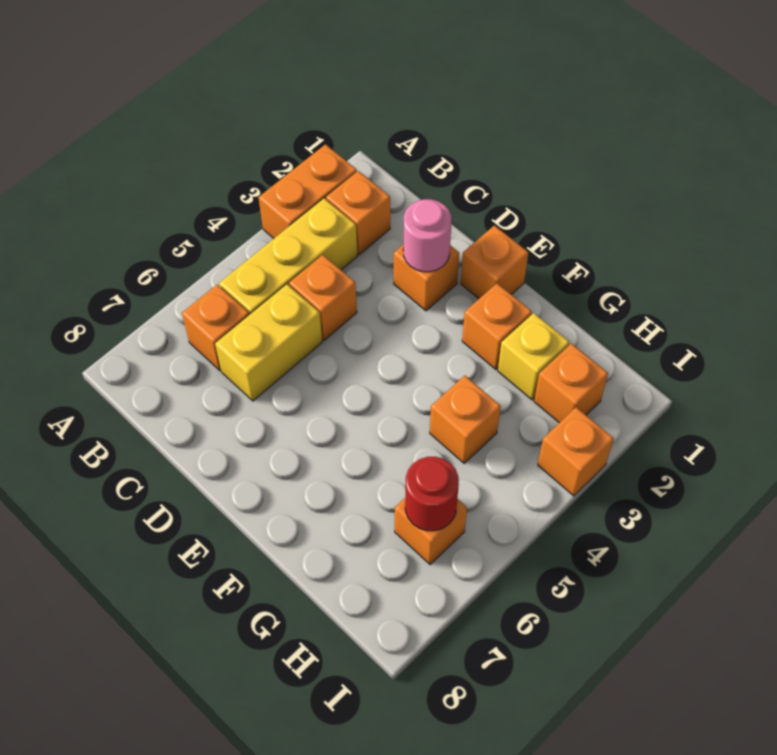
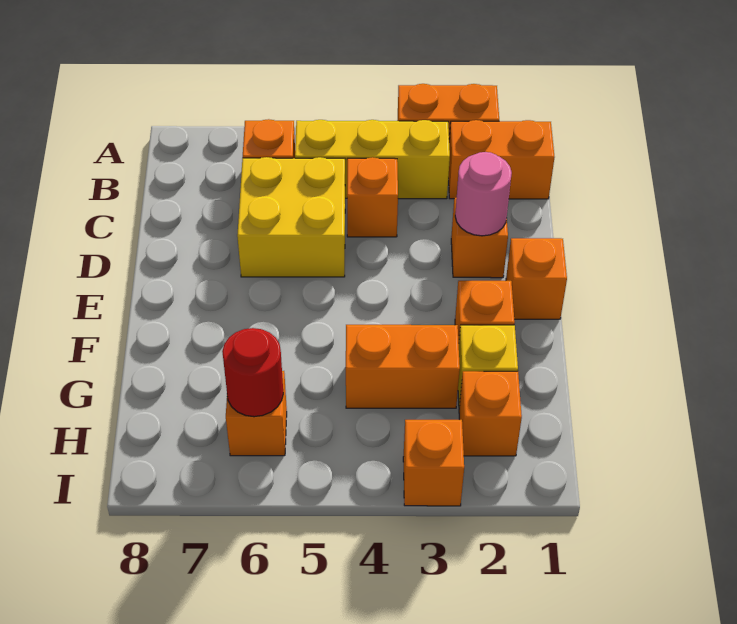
orange brick B2 level 1 -> orange brick B1:B2 level 1
yellow brick C5:C6 level 1 -> yellow brick C5:D6 level 1
orange brick G4 level 1 -> orange brick G3:G4 level 1

